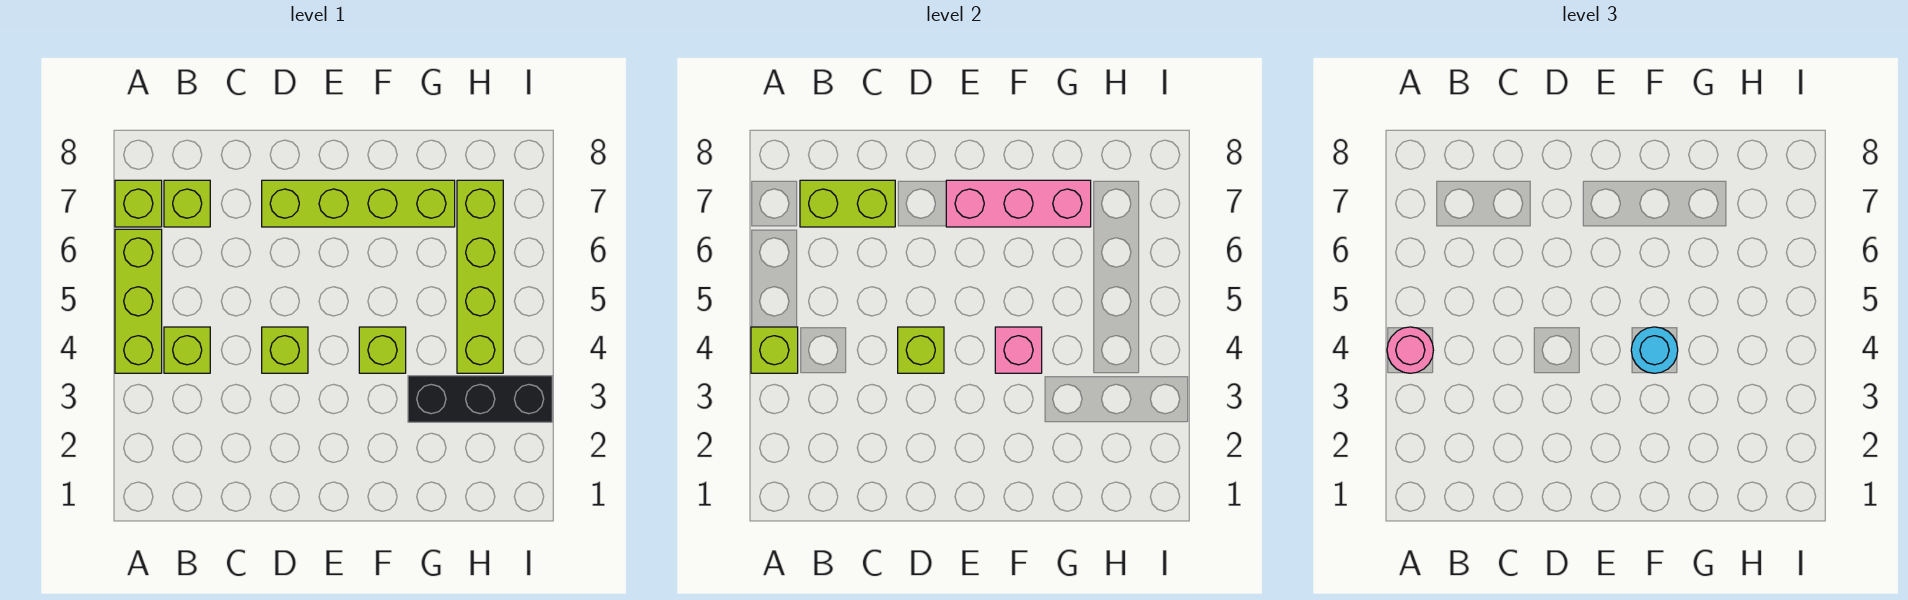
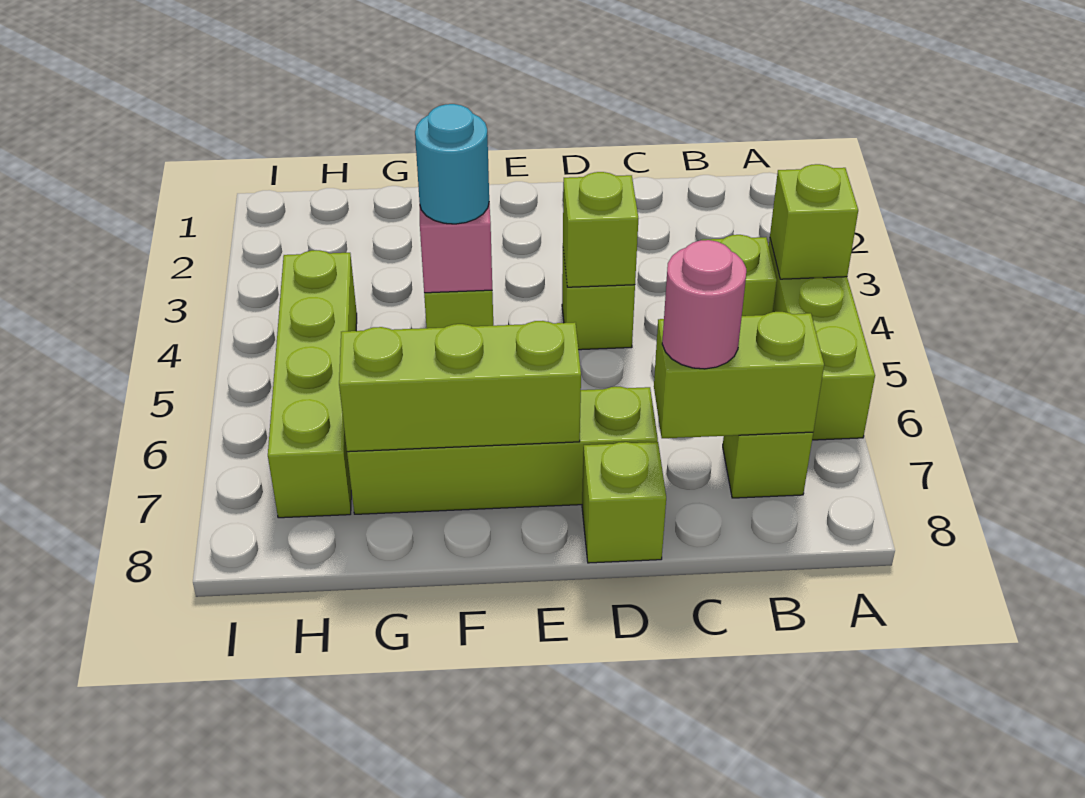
pink round brick A4 level 3 -> pink round brick C7 level 3
lime brick A7 level 1 -> lime brick D8 level 1
pink brick E7:G7 level 2 -> lime brick E7:G7 level 2
black brick G3:I3 level 1 -> none

